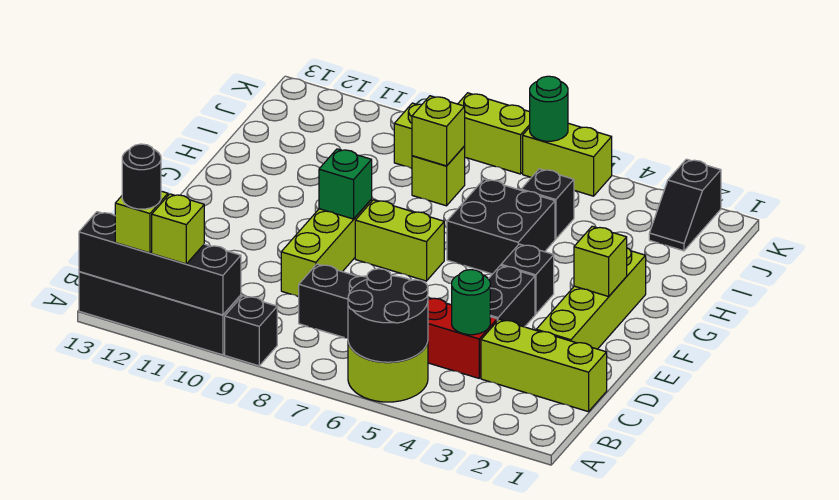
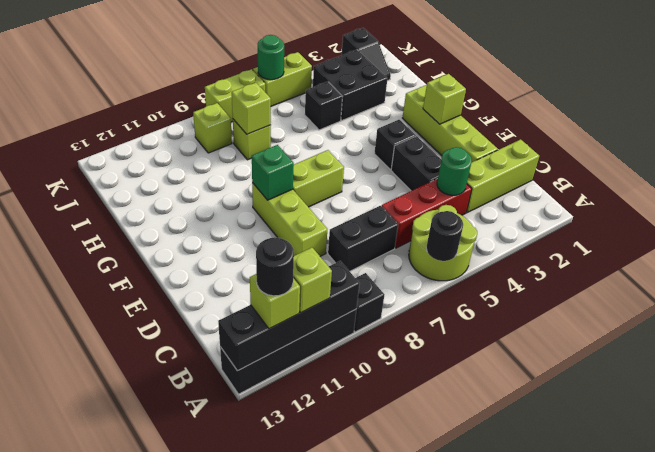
black round brick A5:B6 level 2 -> black round brick A6 level 2
black brick G5:H6 level 1 -> black brick I3:J4 level 1

